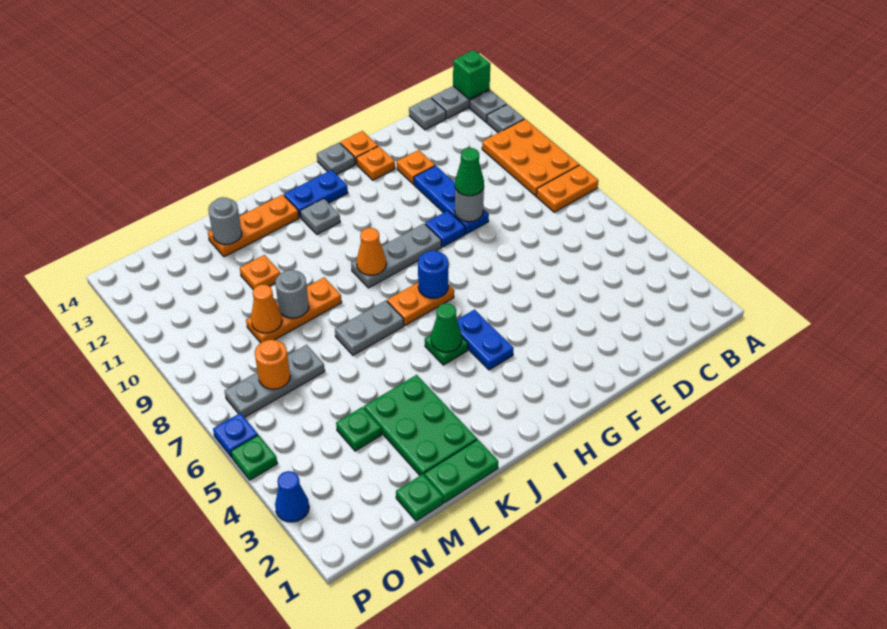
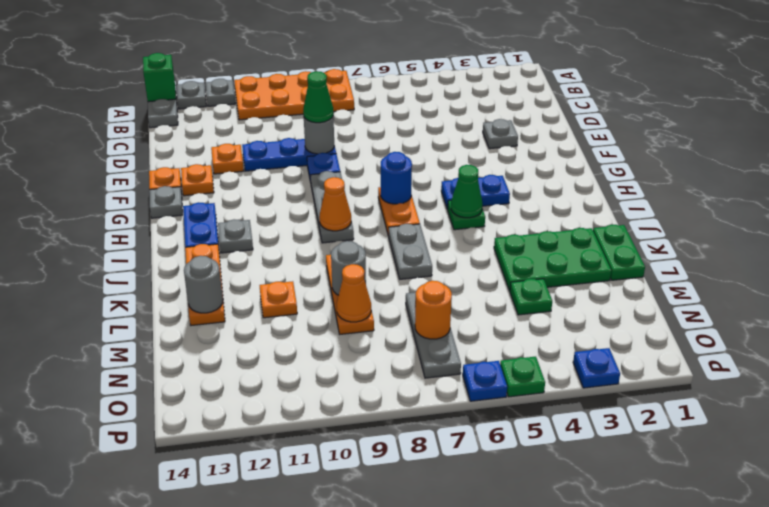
grey plate C14 level 1 -> grey plate E3 level 1
green plate M1 level 1 -> none
blue cone P3 level 1 -> blue plate P3 level 1

